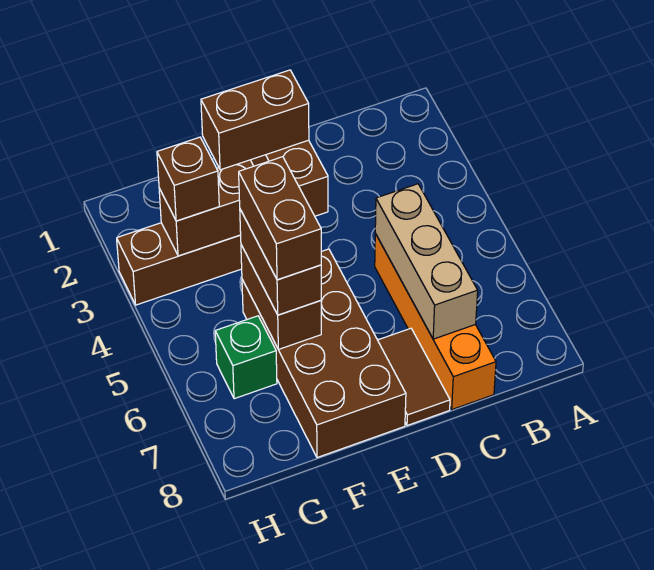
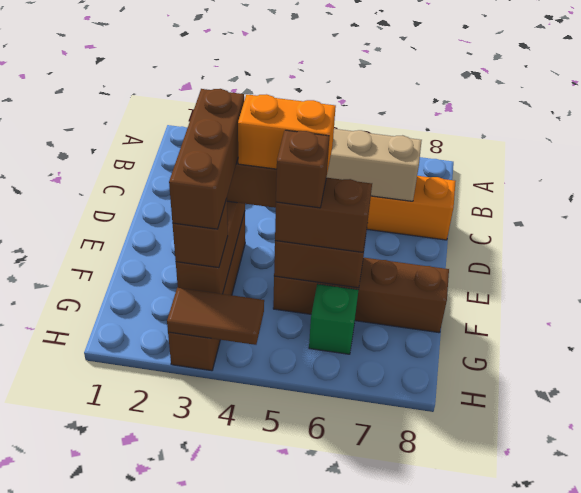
brown tile D7:D8 level 1 -> brown tile H3:H4 level 2
brown brick E3:F3 level 4 -> brown brick E3:G3 level 4
none -> orange brick E4:E5 level 4
brown brick E5:F8 level 1 -> brown brick F5:F8 level 1
brown brick F5:F6 level 4 -> brown brick F5 level 4

